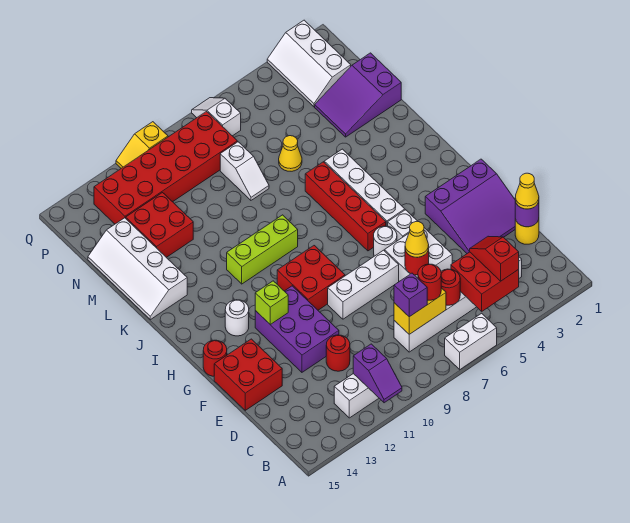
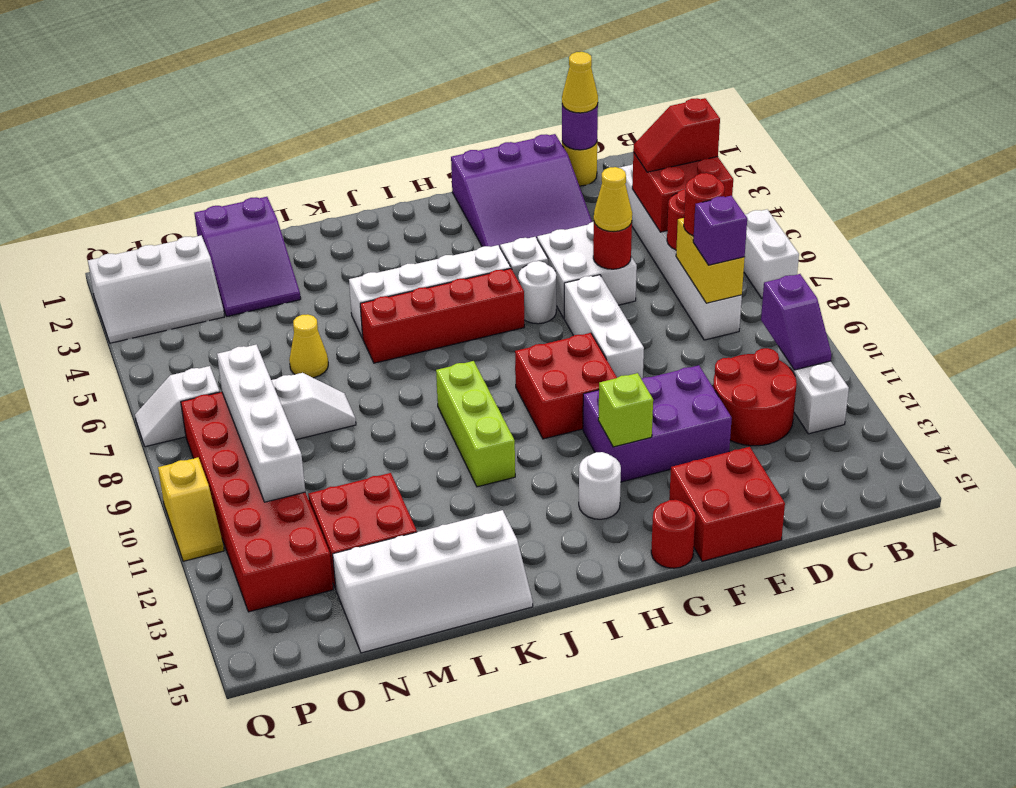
purple slope A11:B11 level 2 top B -> purple slope B10:B11 level 2 top 10
red round brick D11 level 1 -> red round brick C11:D12 level 1
purple slope E1:G3 level 1 top G -> purple slope E1:G3 level 1 top 1
none -> white brick O8:O11 level 2

